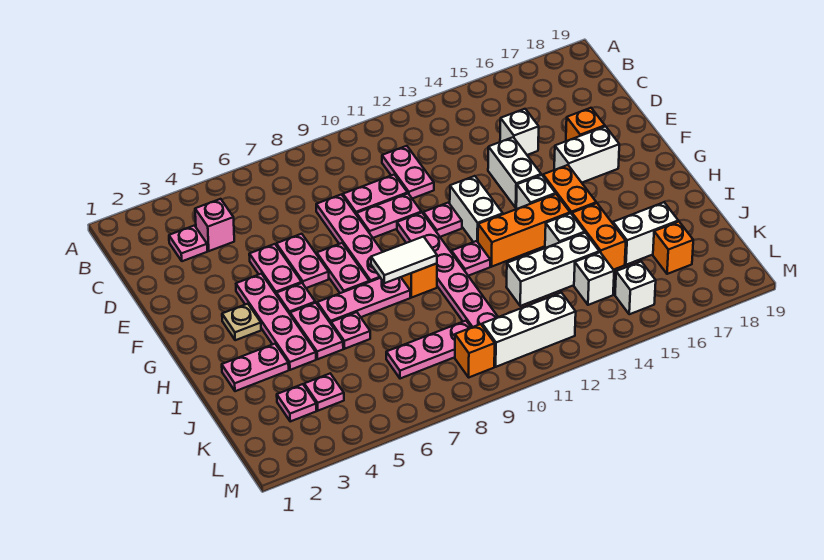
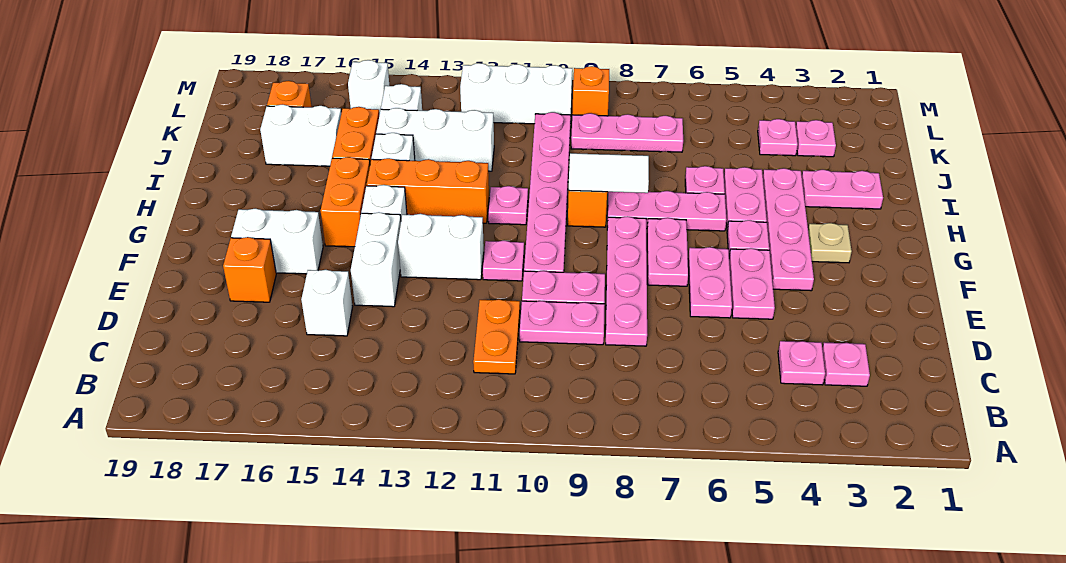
pink brick C4 level 1 -> pink plate C4 level 1
pink plate C11:D11 level 1 -> orange plate C11:D11 level 1
white brick F12:G12 level 1 -> white brick F12:F13 level 1

